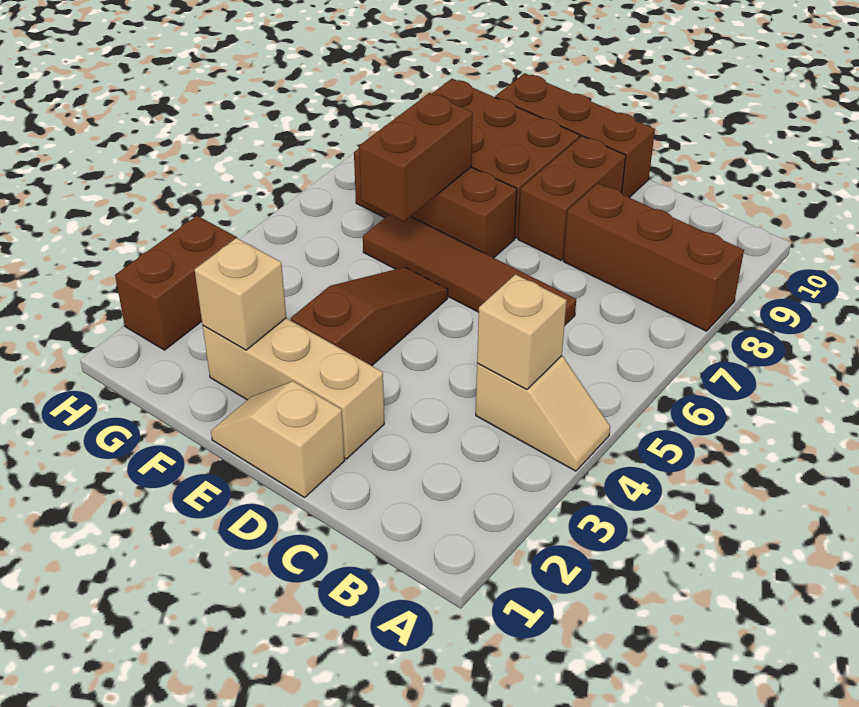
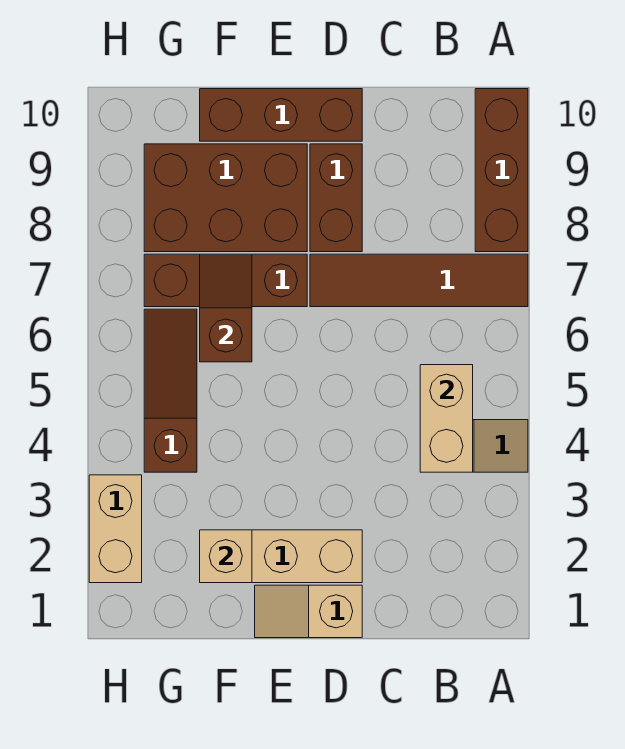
brown brick A8:C8 level 1 -> brown brick A8:A10 level 1
tan brick B4 level 2 -> tan brick B4:B5 level 2
brown tile C6:F6 level 1 -> brown tile A7:D7 level 1
brown slope E3:E5 level 1 top 3 -> brown slope G4:G6 level 1 top 4
brown brick F6:F7 level 2 -> brown slope F6:F7 level 2 top 6
brown brick H2:H3 level 1 -> tan brick H2:H3 level 1

